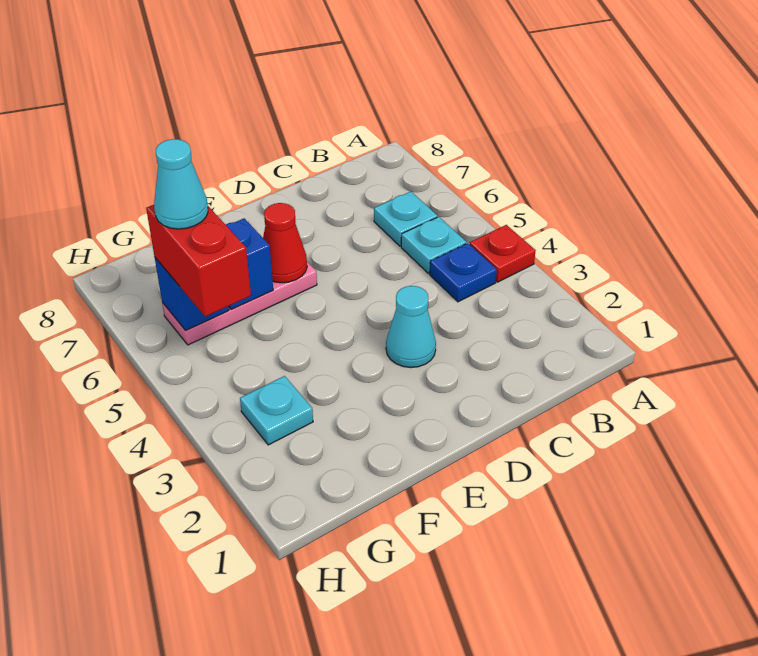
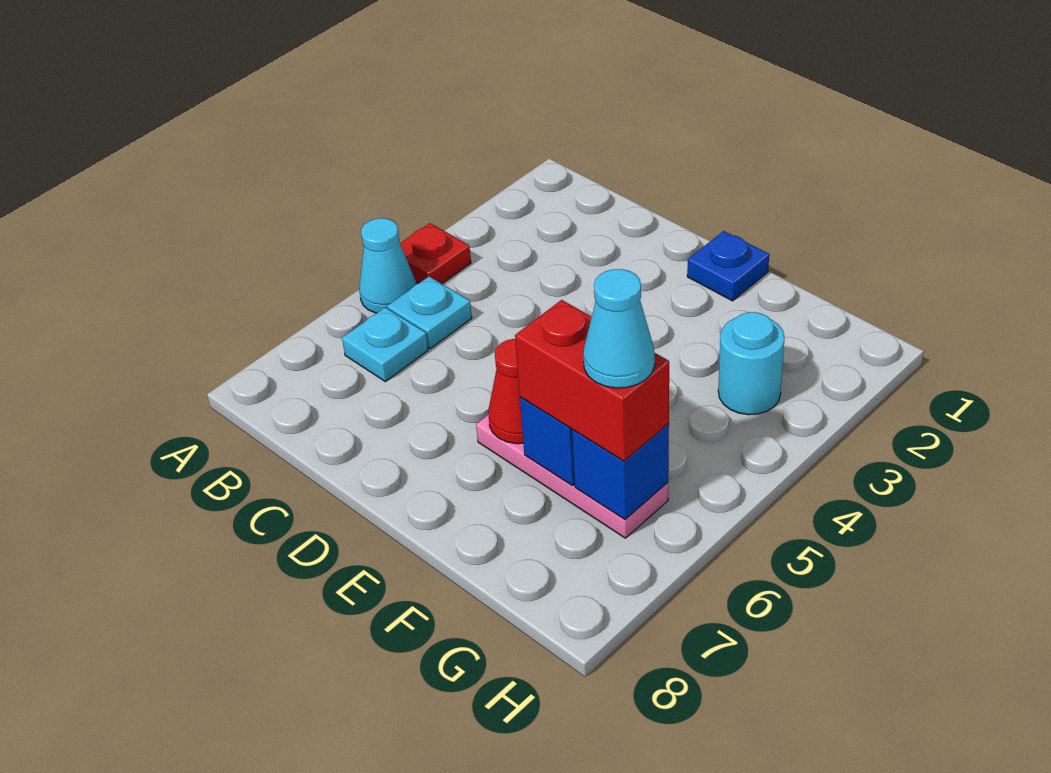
blue plate B4 level 1 -> blue plate E1 level 1
cyan cone D3 level 1 -> cyan cone A5 level 1
cyan plate G3 level 1 -> cyan round brick G3 level 1
red brick G5:G6 level 3 -> red brick F6:G6 level 3

